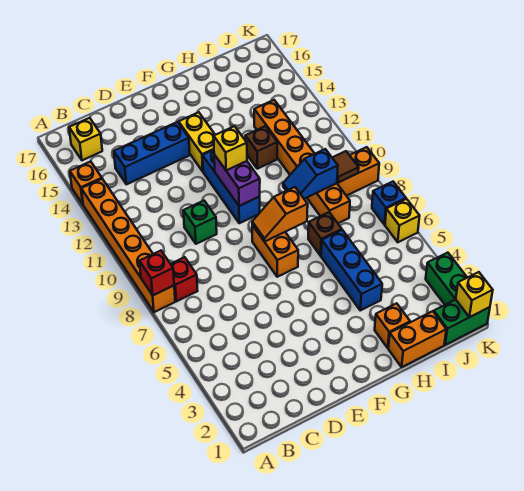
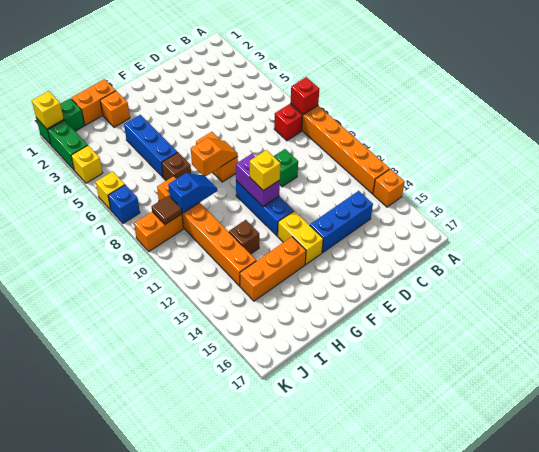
yellow brick B16 level 1 -> yellow brick K4 level 1
none -> orange brick G14:I14 level 1

